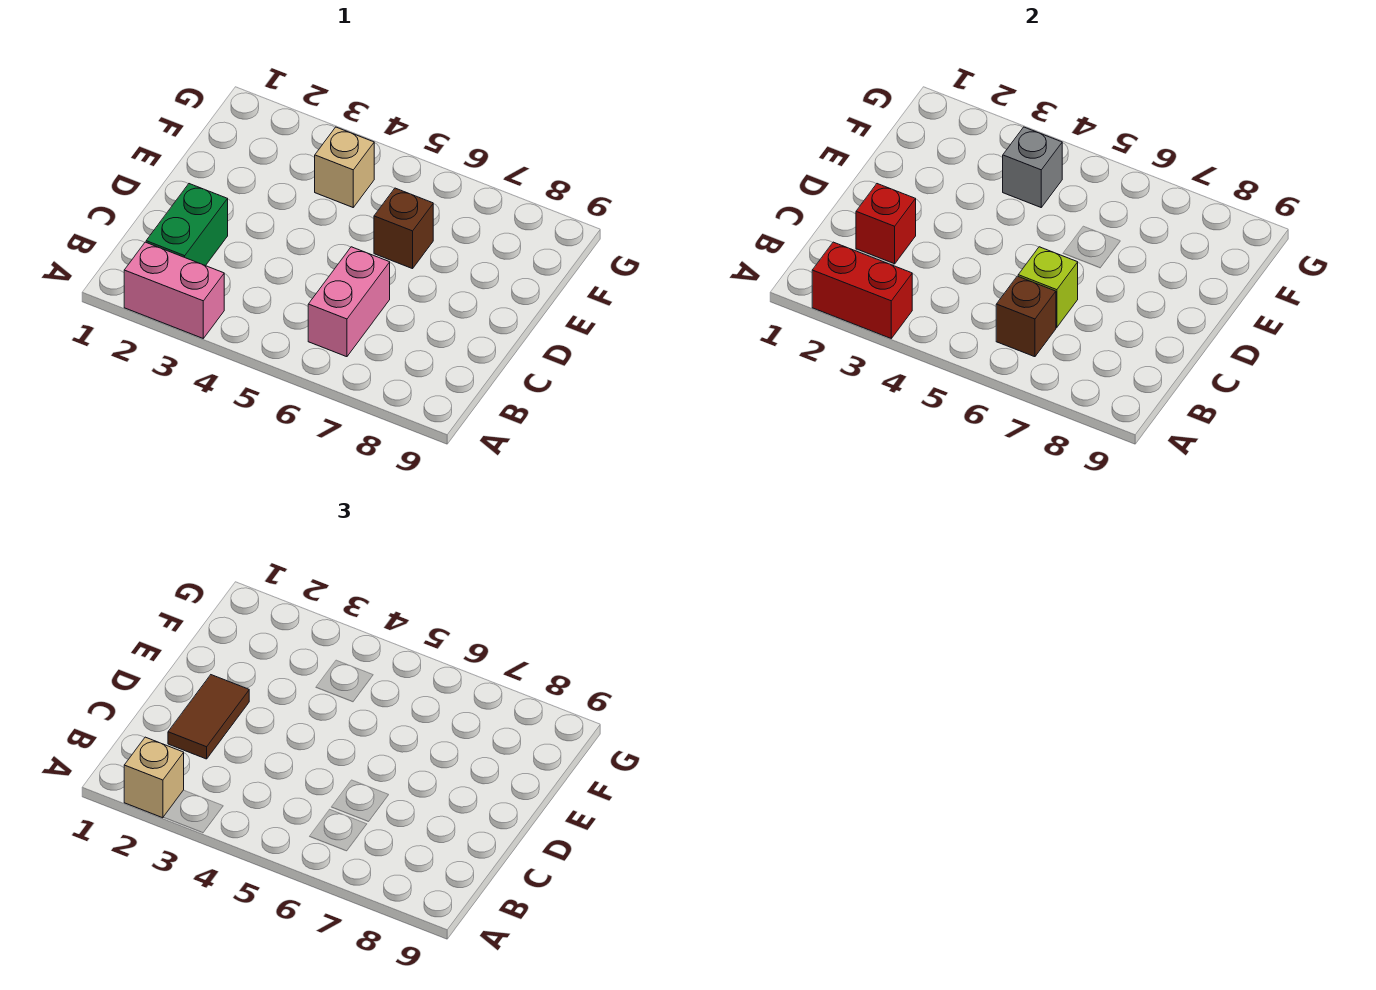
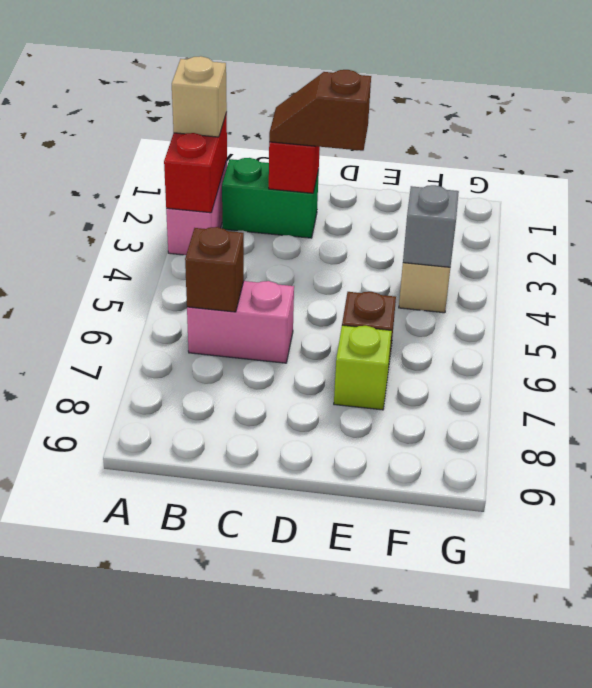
brown tile C2:D2 level 3 -> brown slope C2:D2 level 3 top D
lime brick C6 level 2 -> lime brick E7 level 1

